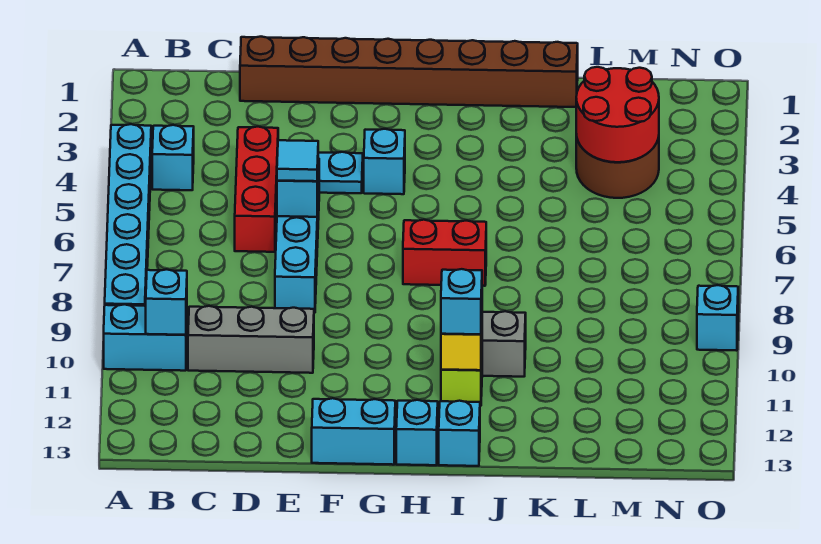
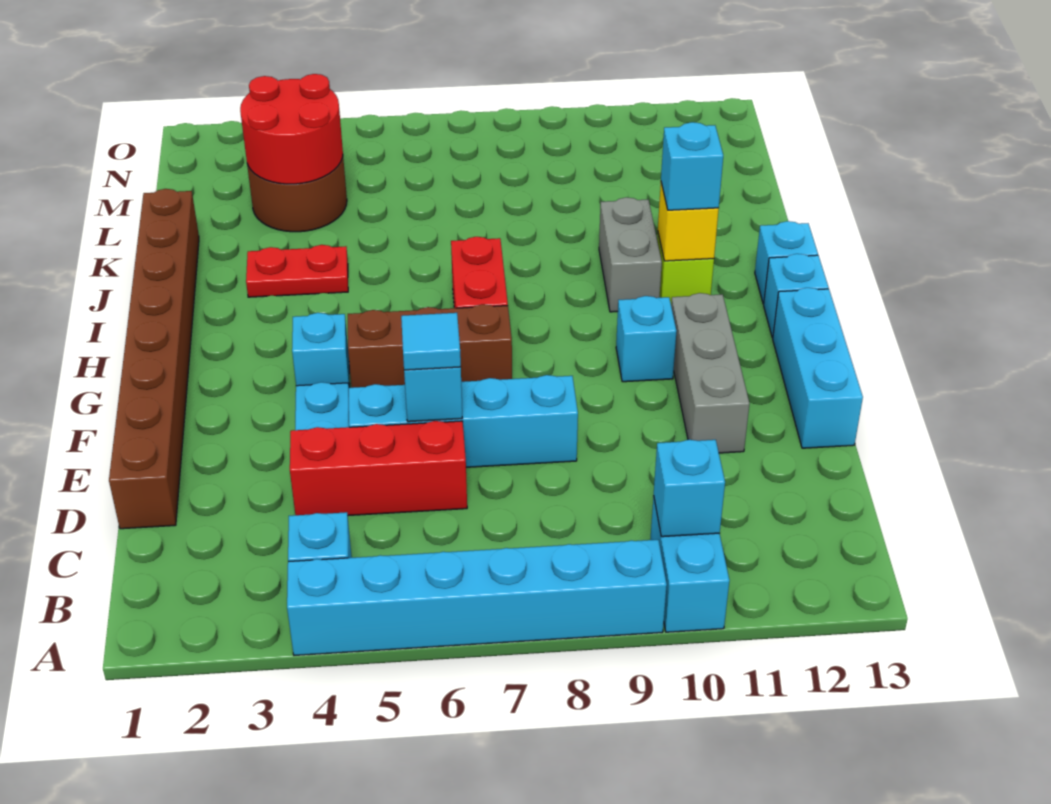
grey brick C10:E10 level 1 -> grey brick E11:G11 level 1
cyan brick F13:G13 level 1 -> cyan brick E13:G13 level 1
none -> brown brick G5:G7 level 1
none -> red plate J3:J4 level 1
cyan brick O9 level 1 -> cyan brick G10 level 1

